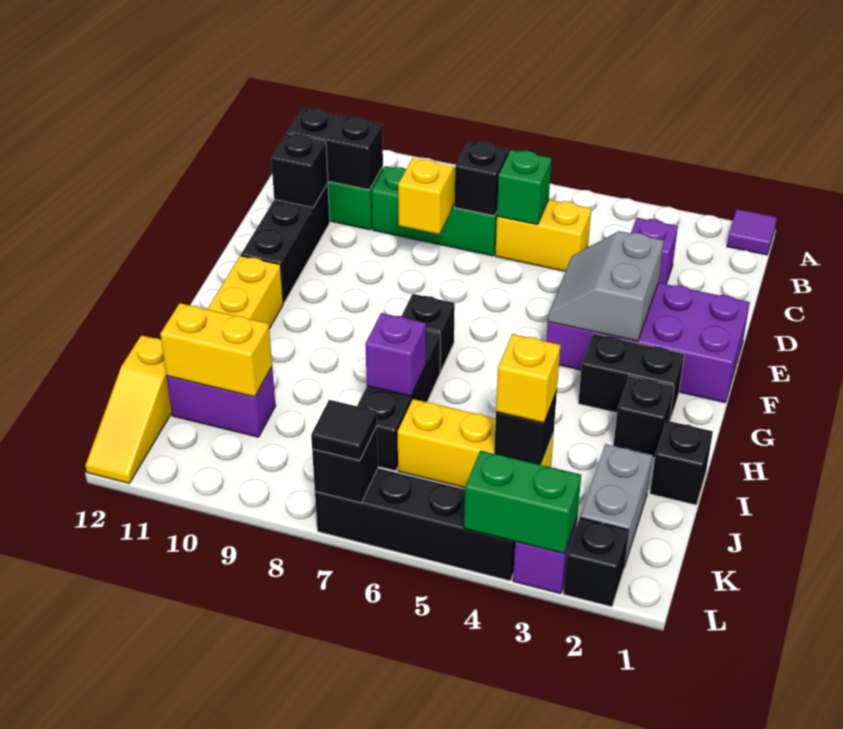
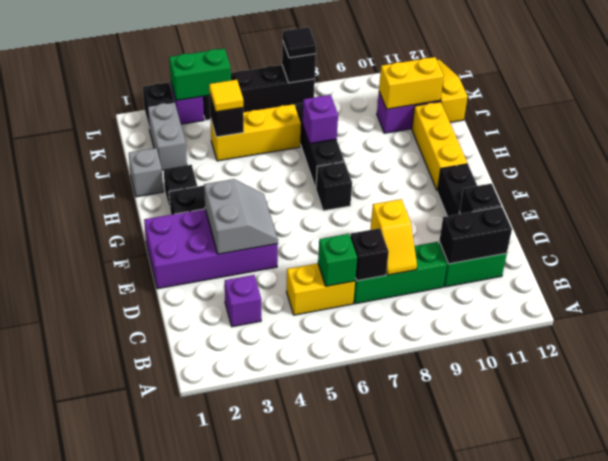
purple tile A1 level 1 -> none
black brick I1 level 1 -> grey brick I1 level 1
yellow brick J4 level 3 -> yellow tile J4 level 3

